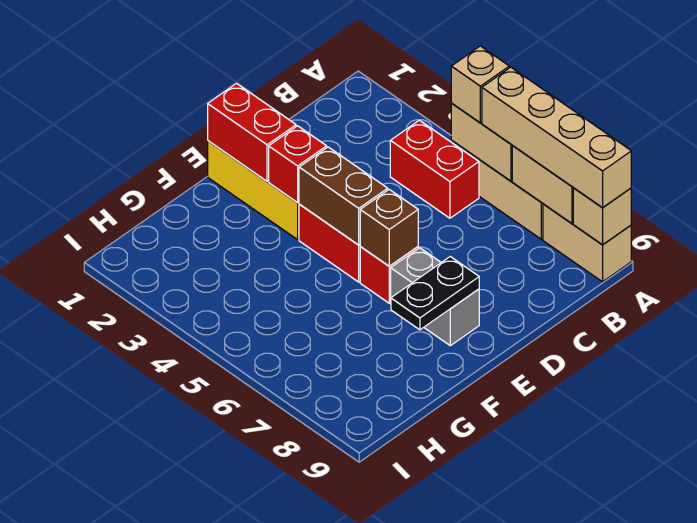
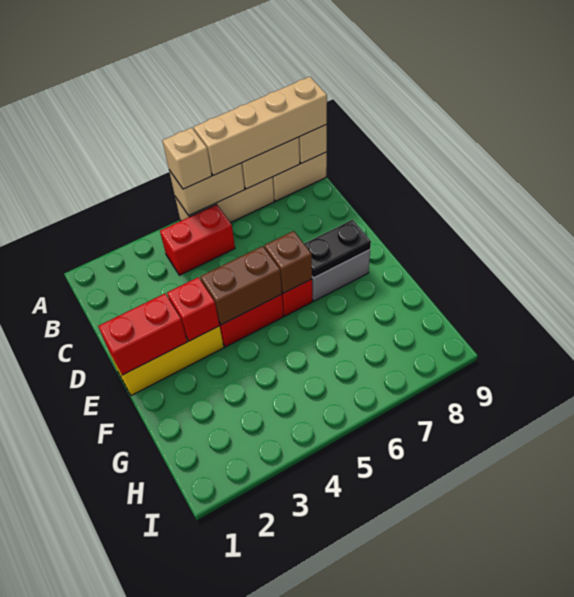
black plate E8:F8 level 2 -> black plate E7:E8 level 2

